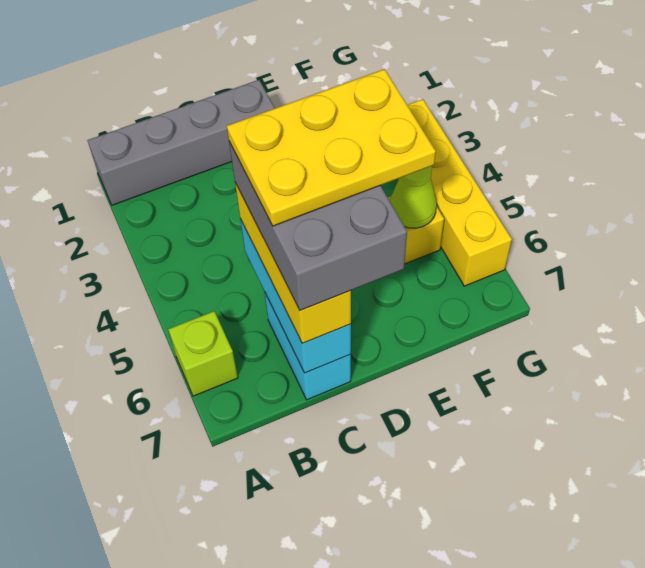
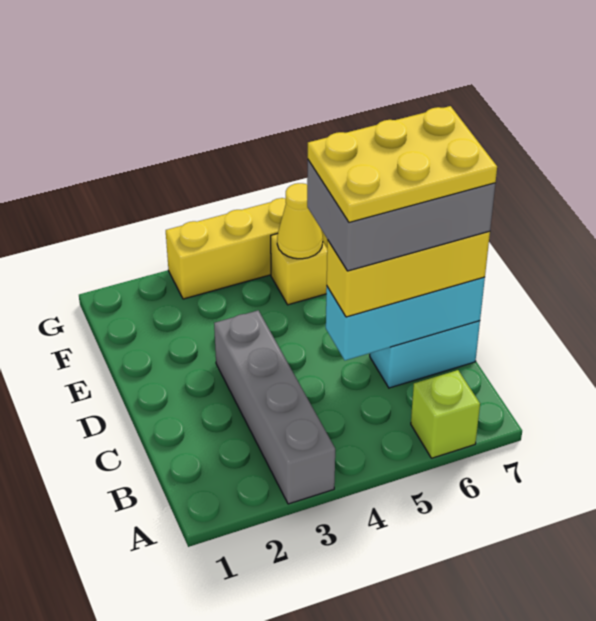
grey brick A1:D1 level 1 -> grey brick A3:D3 level 1
yellow plate C5:E6 level 5 -> yellow plate C5:D7 level 5
lime cone F5 level 2 -> yellow cone F5 level 2

